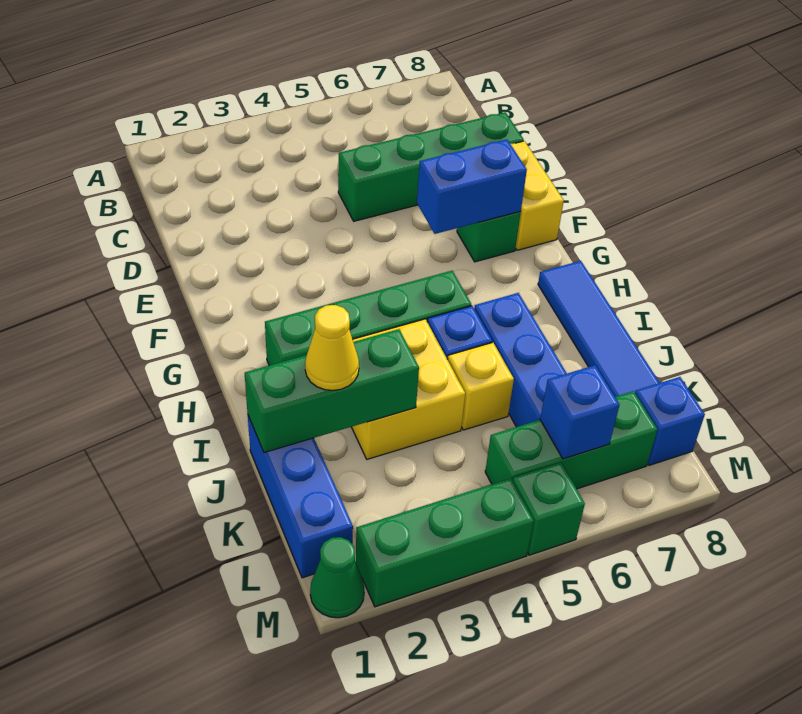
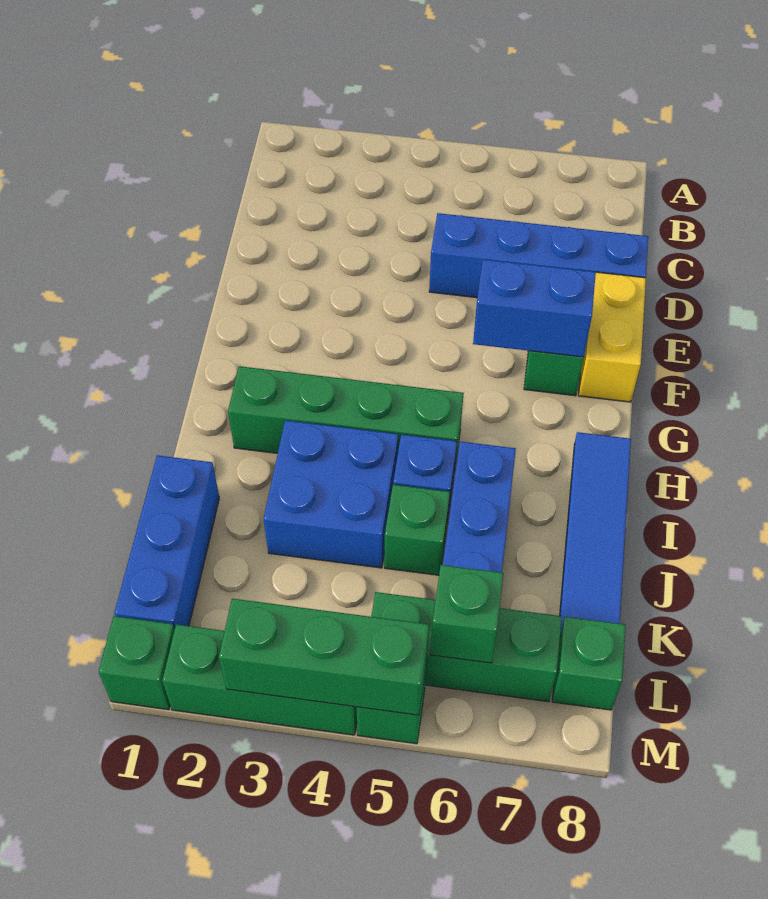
green brick D5:D8 level 1 -> blue brick D5:D8 level 1
yellow brick I3:J4 level 1 -> blue brick I3:J4 level 1
green brick J1:J3 level 2 -> green brick M3:M5 level 2
yellow cone J2 level 3 -> none
yellow brick J5 level 1 -> green brick J5 level 1
blue brick L6 level 2 -> green brick L6 level 2
blue brick L8 level 1 -> green brick L8 level 1
green cone M1 level 1 -> green brick M1 level 1

